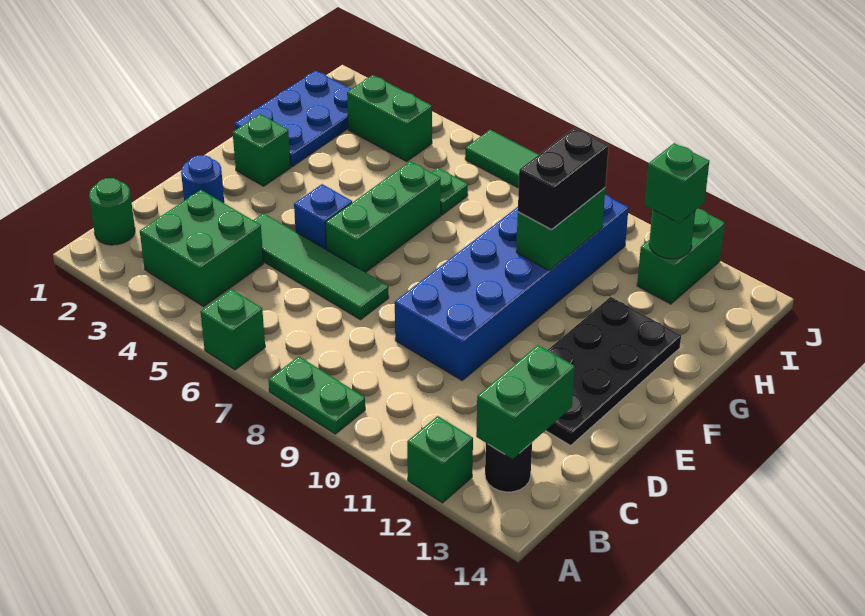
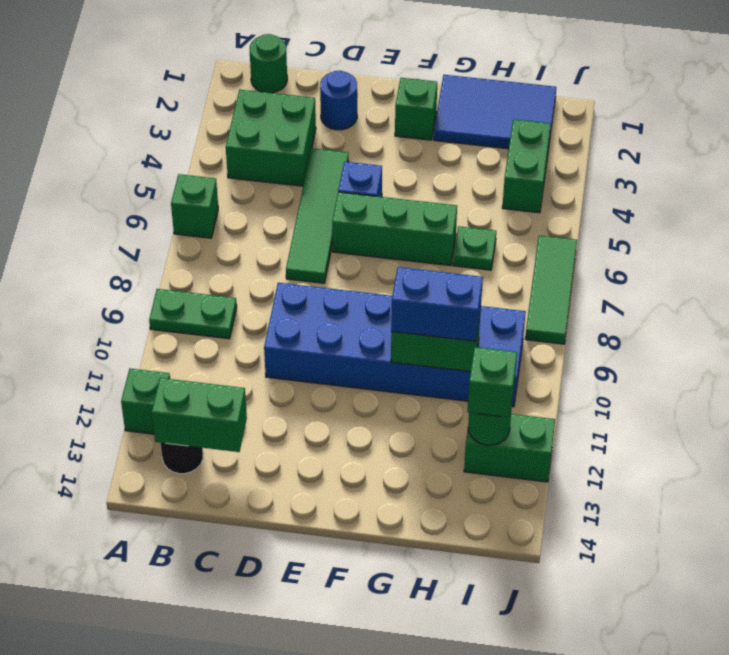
green plate A8:A9 level 1 -> green plate A9:B9 level 1
black plate D12:G13 level 1 -> none
blue plate G1:I2 level 1 -> blue tile G1:I2 level 1
black brick G10:H10 level 3 -> blue brick G10:H10 level 3

